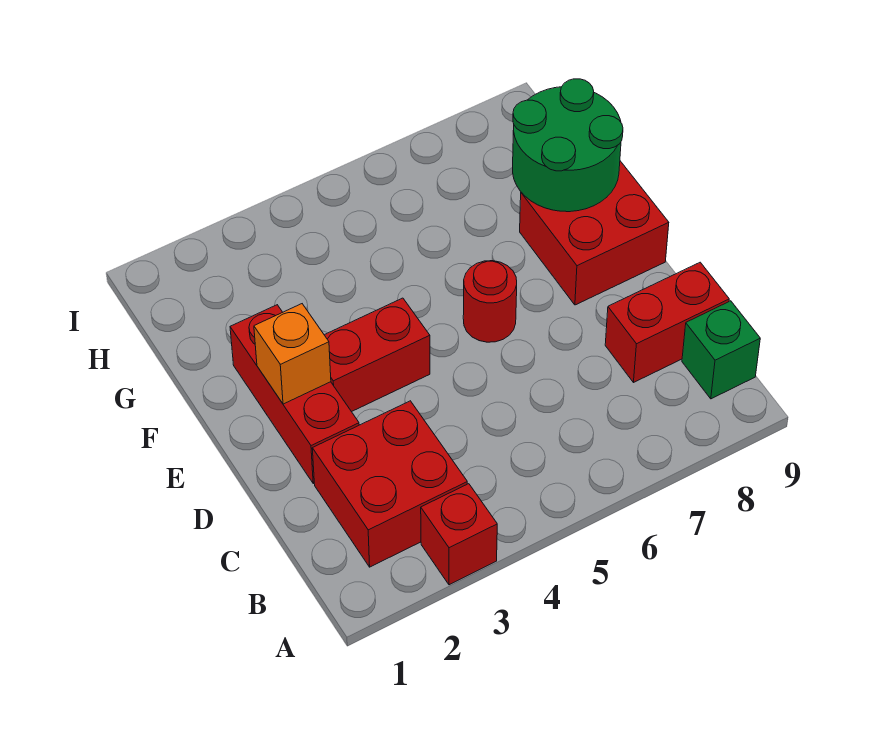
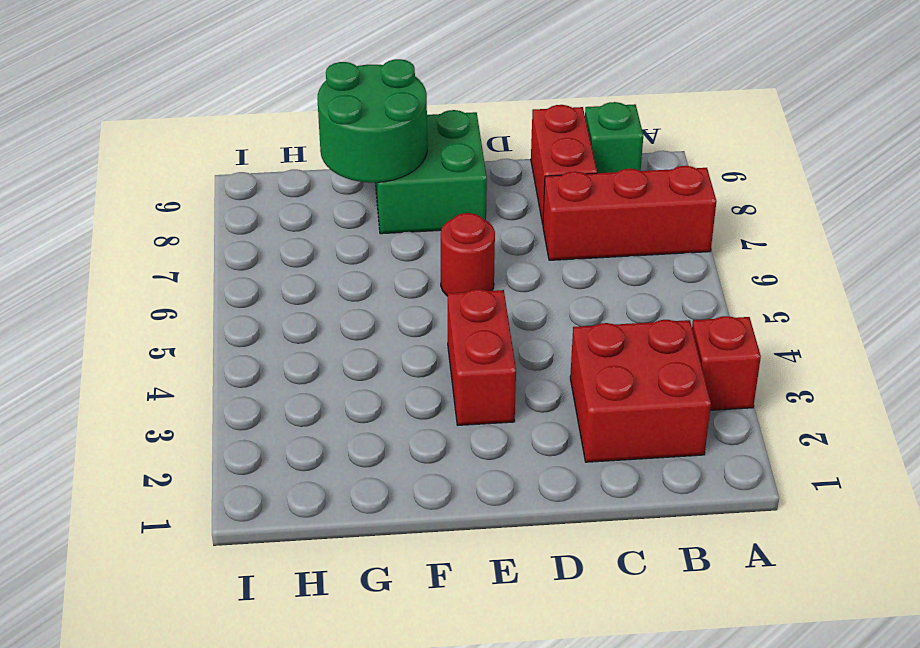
red brick D2:F2 level 1 -> red brick A7:C7 level 1
orange brick E2 level 2 -> none
red brick E8:F9 level 1 -> green brick E8:F9 level 1

